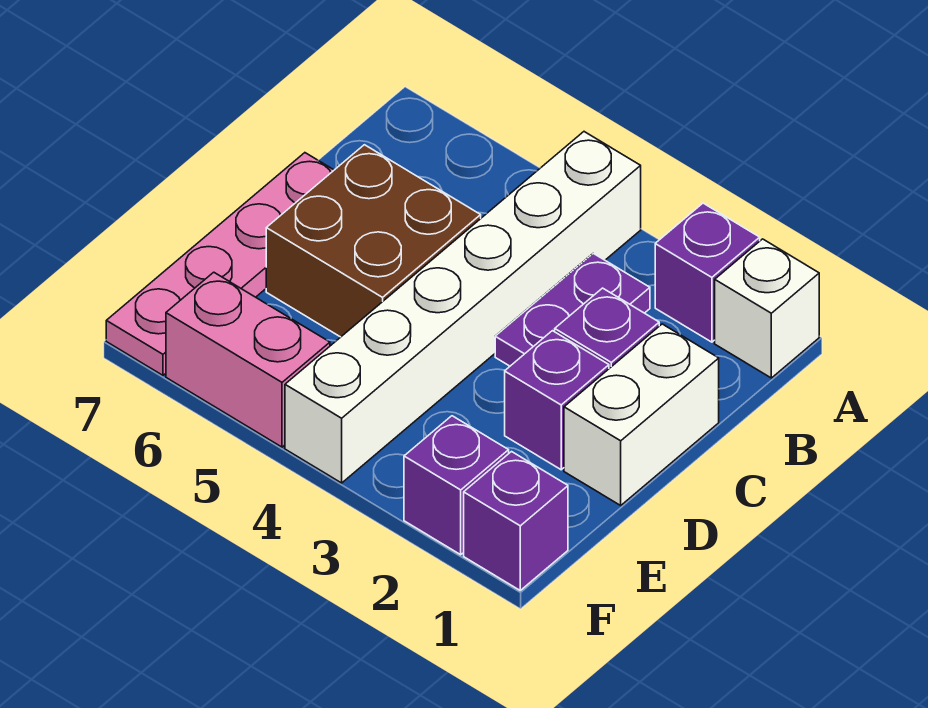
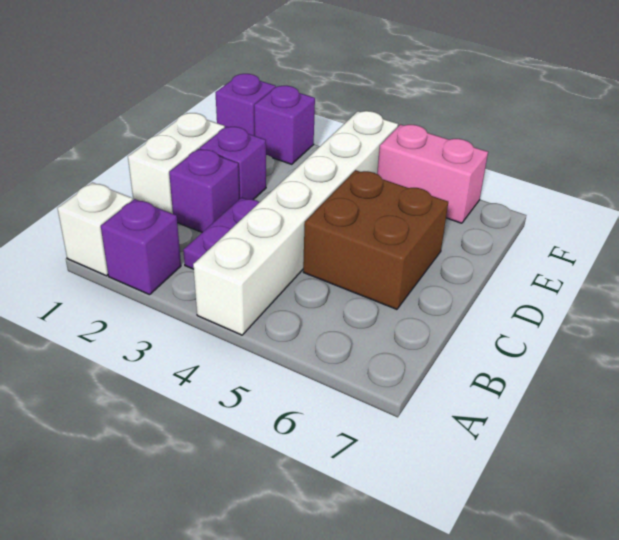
pink plate C7:F7 level 1 -> none

